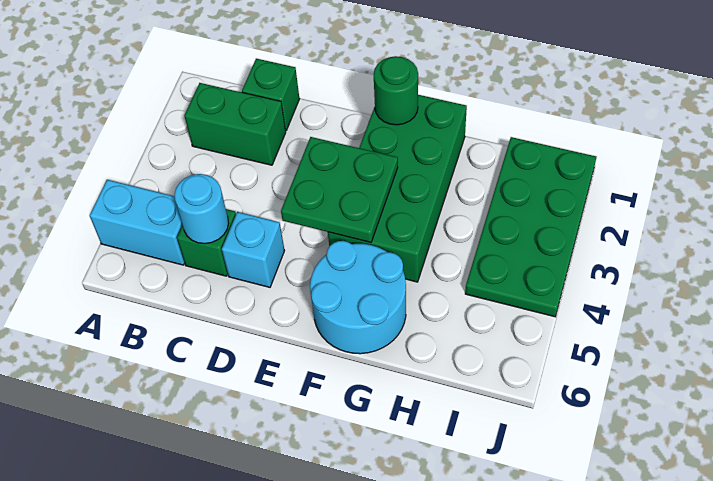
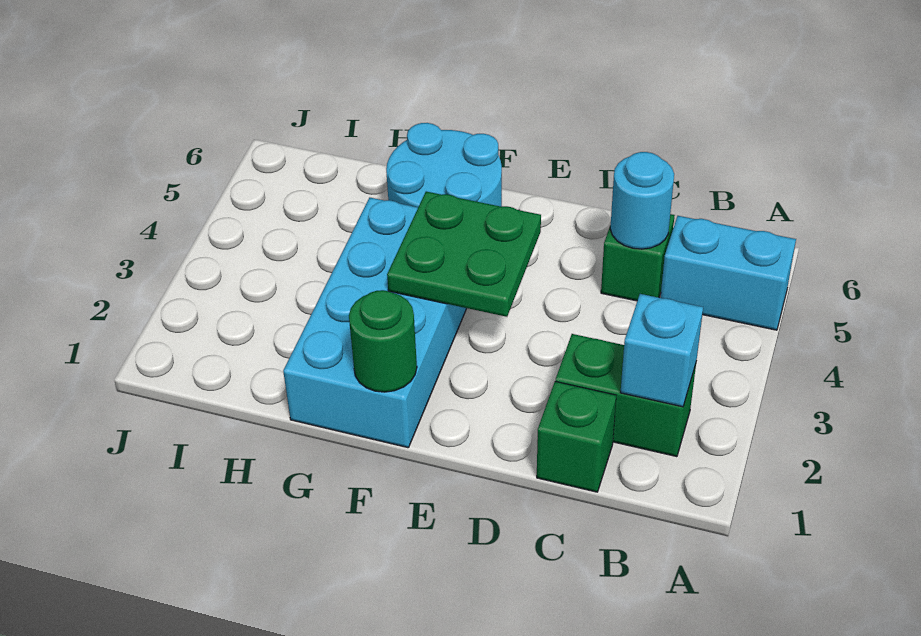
cyan brick D5 level 1 -> cyan brick B2 level 2
green brick F1:G4 level 1 -> cyan brick F1:G4 level 1
green plate I1:J4 level 1 -> none

